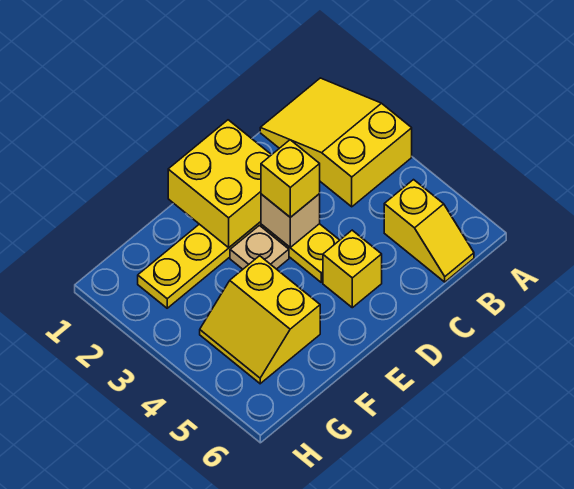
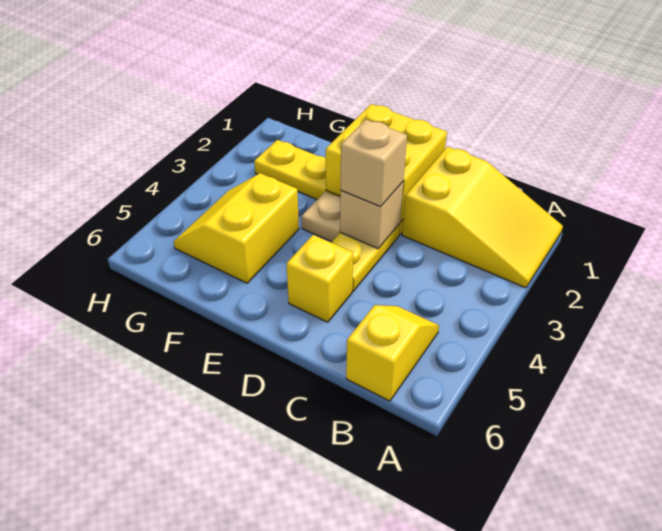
yellow slope A1:B3 level 1 top 3 -> yellow slope A1:C2 level 1 top C
yellow slope B5:B6 level 1 top 5 -> yellow slope B5:B6 level 1 top 6
yellow brick D3 level 3 -> tan brick D3 level 3

